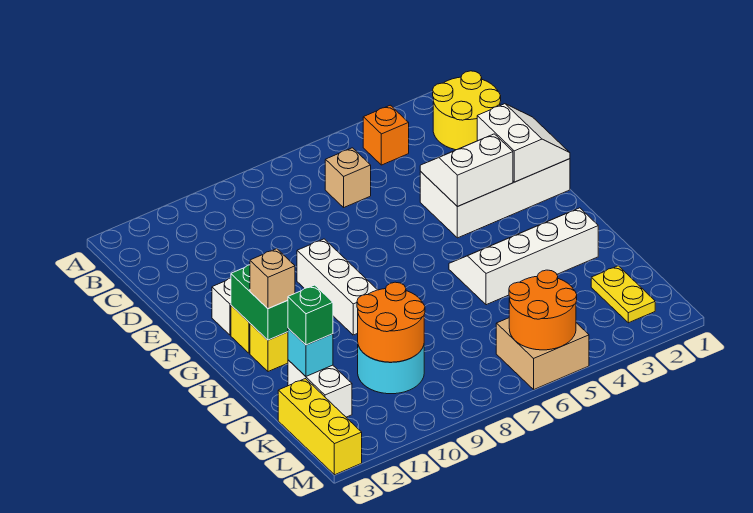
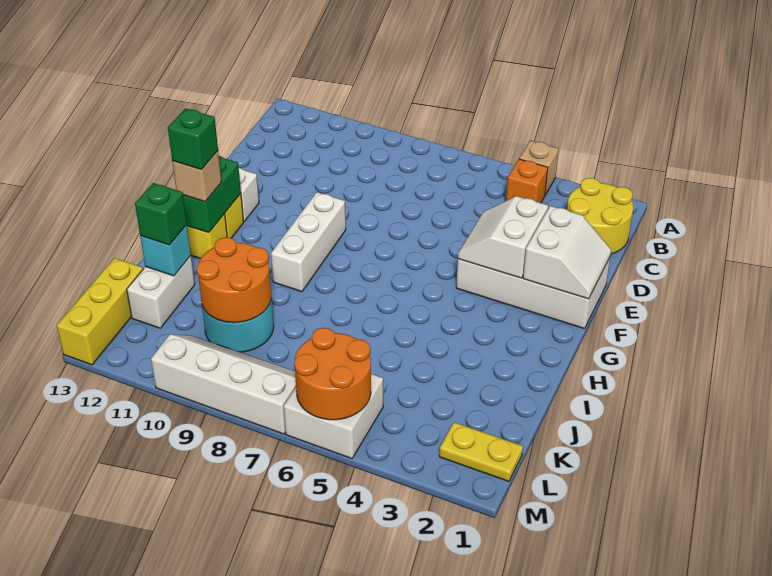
tan brick C6 level 1 -> tan brick A4 level 1
white slope E3:F4 level 2 top F -> white slope E3:F4 level 2 top 3
white slope H2:I5 level 1 top I -> white slope L7:M10 level 1 top M
none -> green brick H12 level 4
yellow plate K2:L2 level 1 -> yellow plate L1:L2 level 1
tan brick L5:M6 level 1 -> white brick L5:M6 level 1

